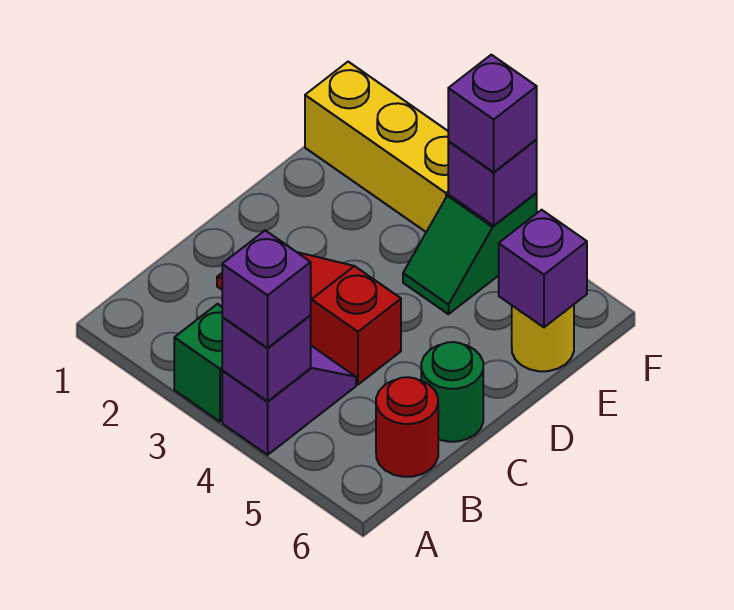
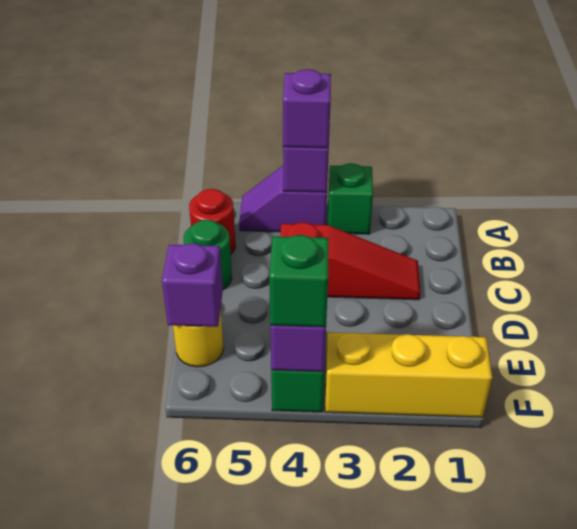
purple slope A4:B4 level 1 top A -> purple slope A4:A5 level 1 top 4
purple brick F4 level 3 -> green brick F4 level 3

